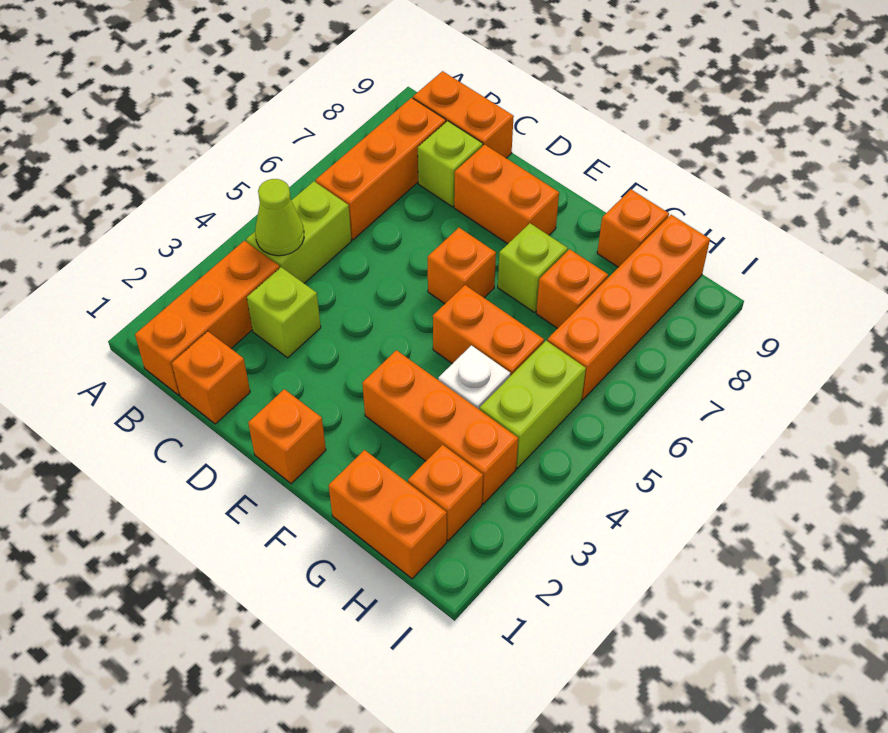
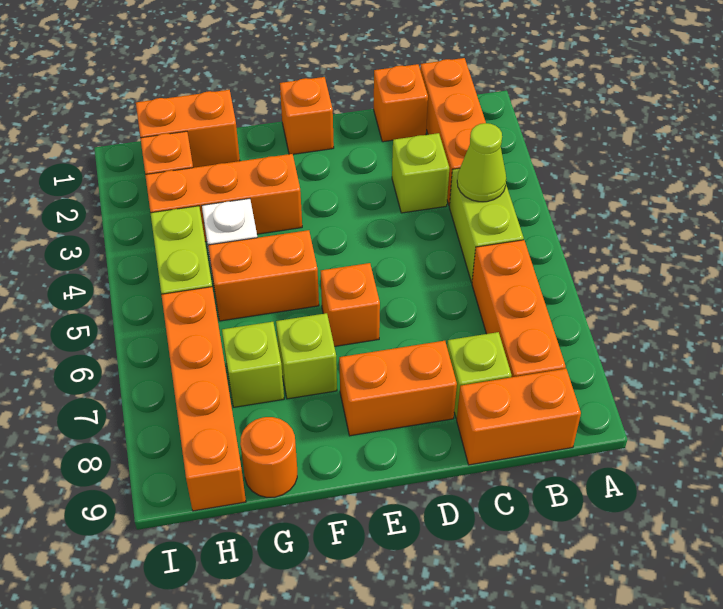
orange brick G7 level 1 -> lime brick G7 level 1
orange brick G9 level 1 -> orange round brick G9 level 1

